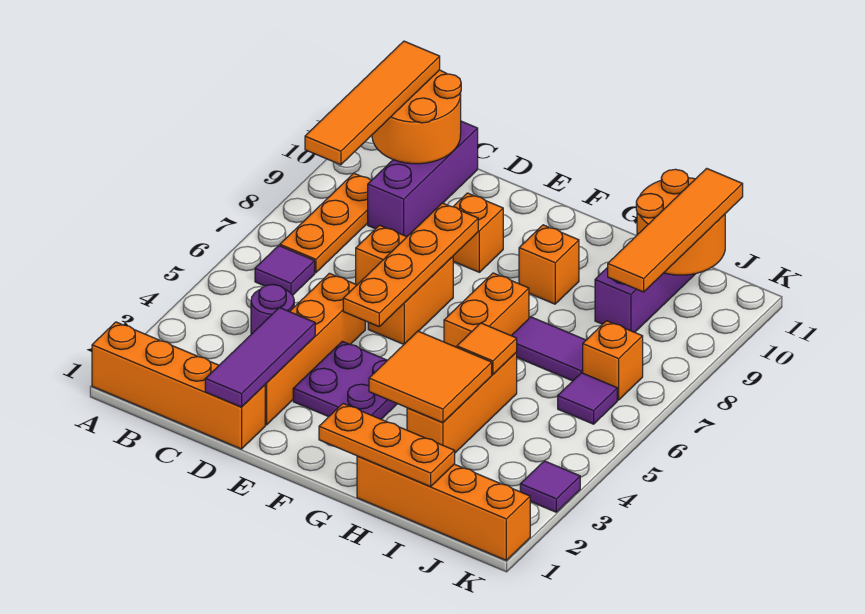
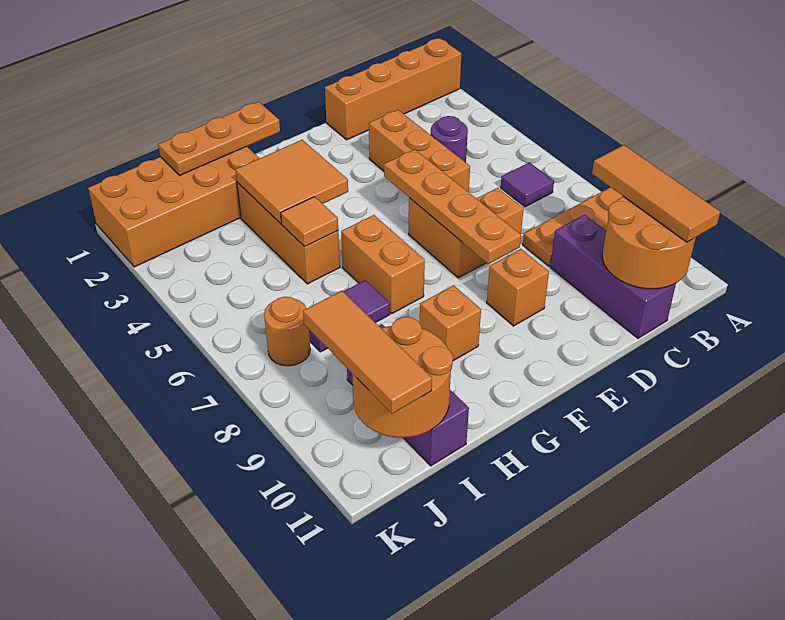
orange plate B7:B9 level 1 -> orange plate A8:C8 level 1
orange tile B8:B11 level 3 -> orange tile B9:B11 level 3
purple tile D1:D3 level 2 -> none
orange brick D2:D5 level 1 -> orange brick D3:D5 level 1
purple plate E3:F4 level 1 -> none
orange brick H1:K1 level 1 -> orange brick H1:K2 level 1
purple tile J6 level 1 -> none
orange brick J7 level 1 -> orange round brick J7 level 1
orange tile J8:J11 level 3 -> orange tile J9:J11 level 3
purple tile K3 level 1 -> none

